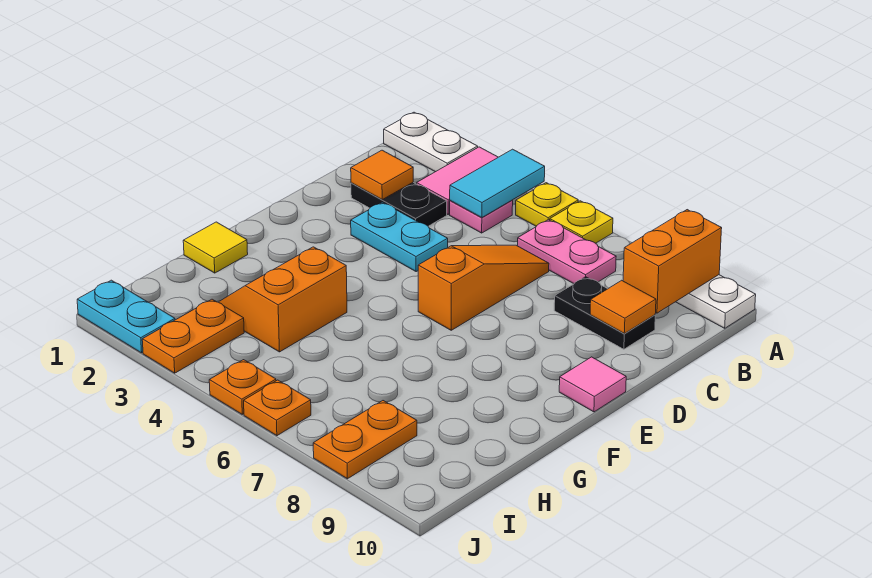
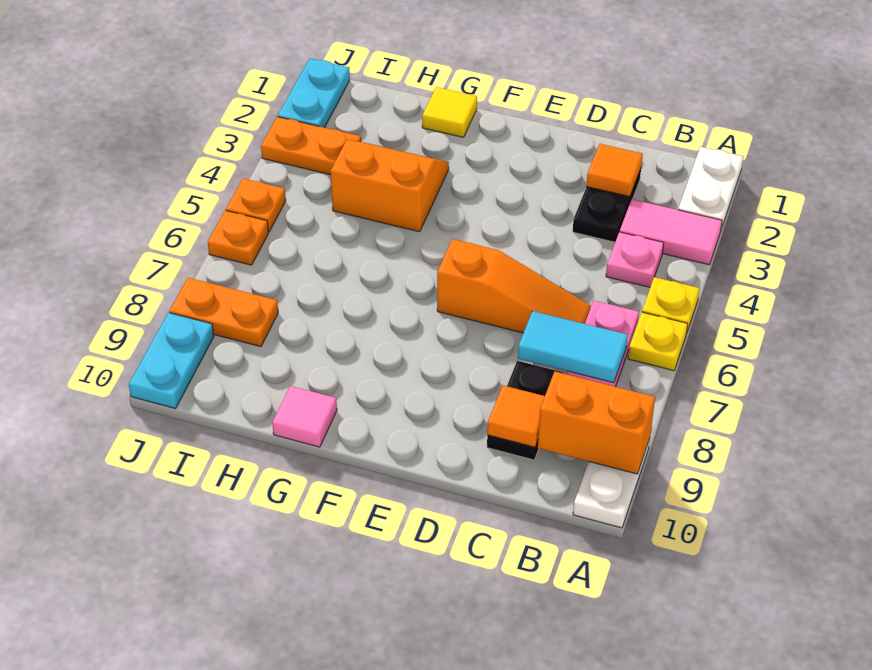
cyan tile A4:B4 level 2 -> cyan tile B7:C7 level 2
cyan plate D3:D4 level 1 -> cyan plate J9:J10 level 1
pink tile E10 level 1 -> pink tile G10 level 1

